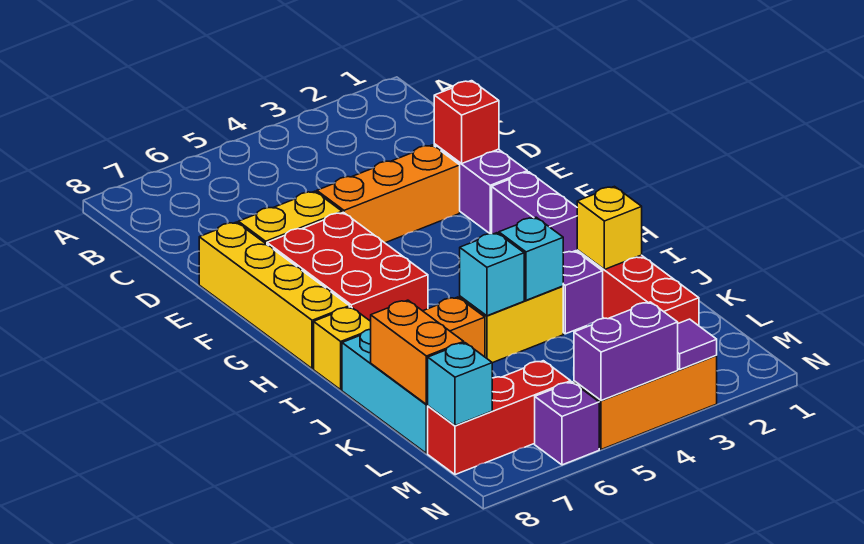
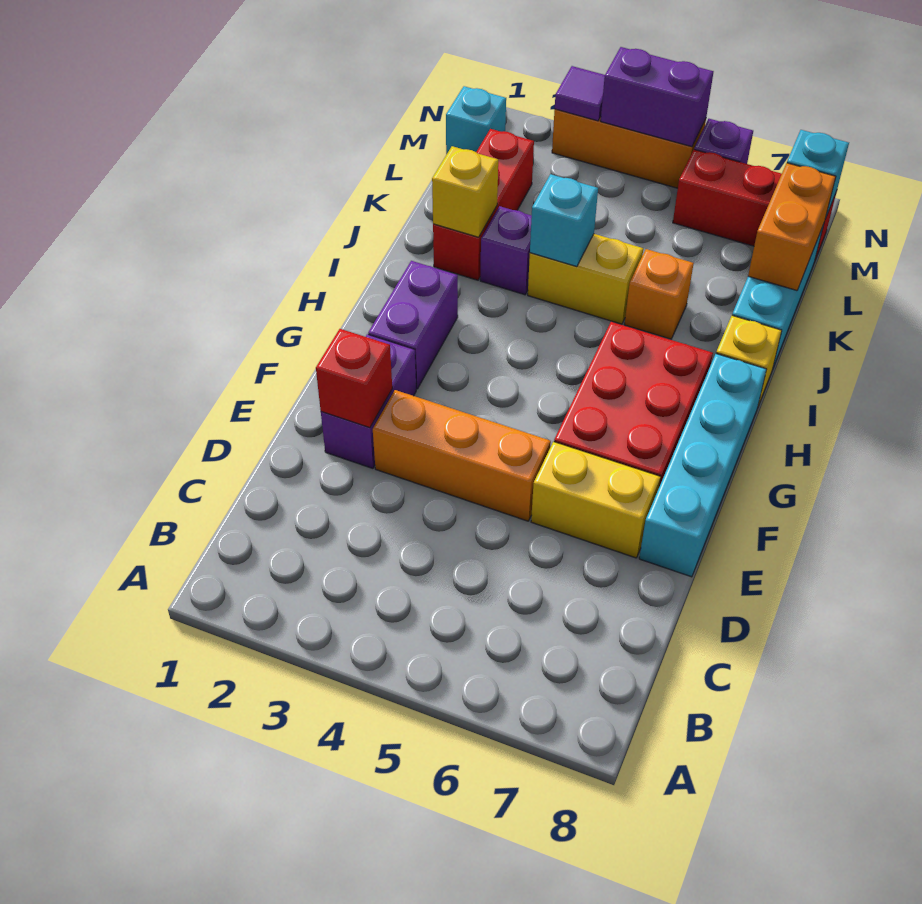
yellow brick E8:H8 level 1 -> cyan brick E8:H8 level 1
cyan brick J5 level 2 -> cyan brick M1 level 1

